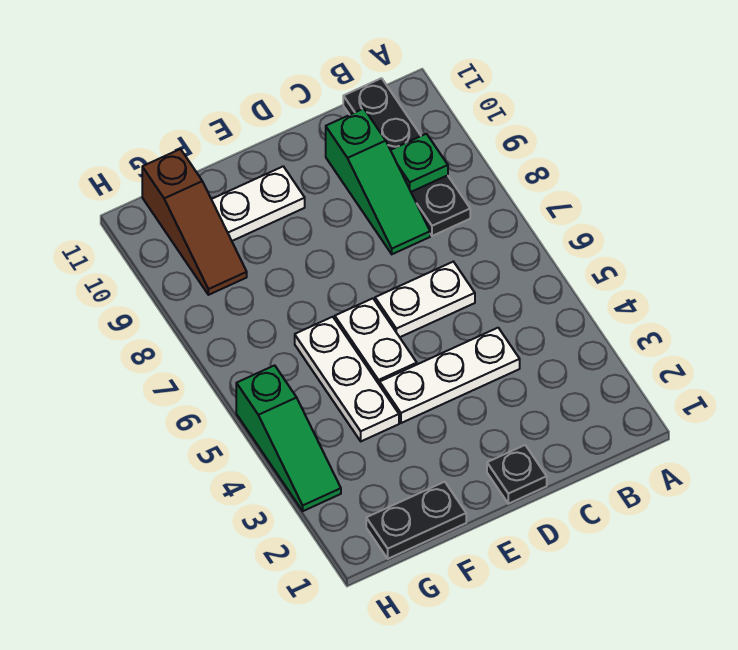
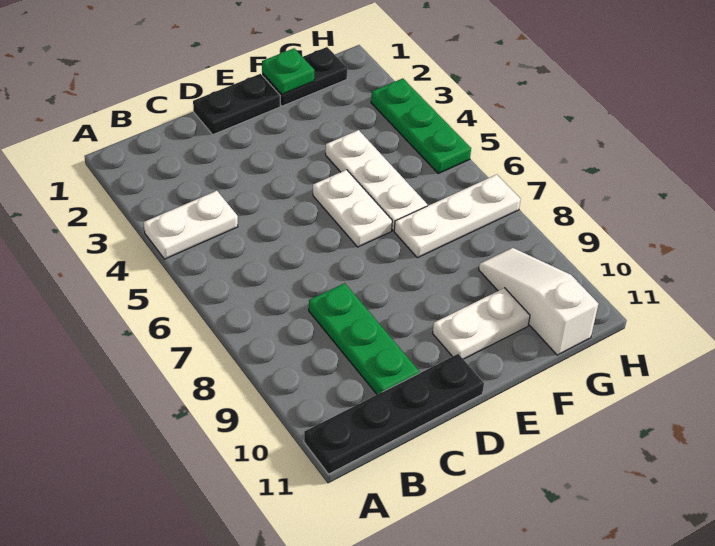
black plate B8:B11 level 1 -> black plate A11:D11 level 1
green plate B9 level 2 -> green plate F1 level 2
white plate C4:E4 level 1 -> white plate F7:H7 level 1
white plate C6:D6 level 1 -> white plate A4:B4 level 1
green slope C8:C10 level 1 top 10 -> green plate C8:C10 level 1
black plate D1 level 1 -> black plate D1:E1 level 1
brown slope G9:G11 level 1 top 11 -> white slope G9:G11 level 1 top 11
green slope H3:H5 level 1 top 5 -> green plate H3:H5 level 1

